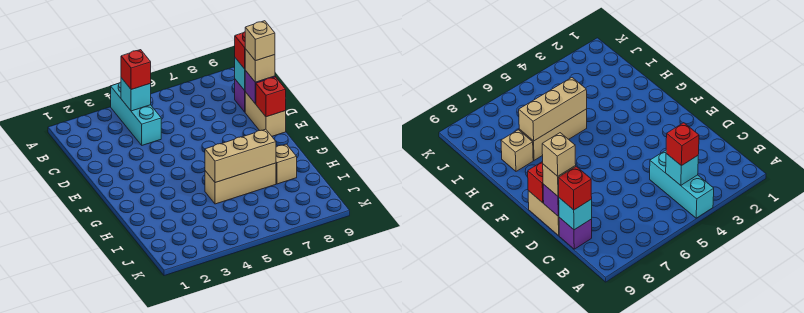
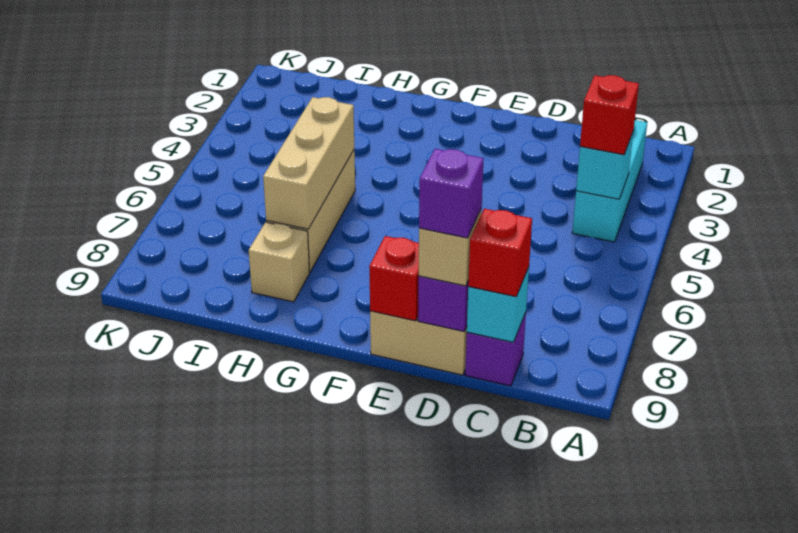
cyan brick A4:C4 level 1 -> cyan brick B2:B4 level 1
tan brick D9 level 4 -> purple brick D9 level 4

